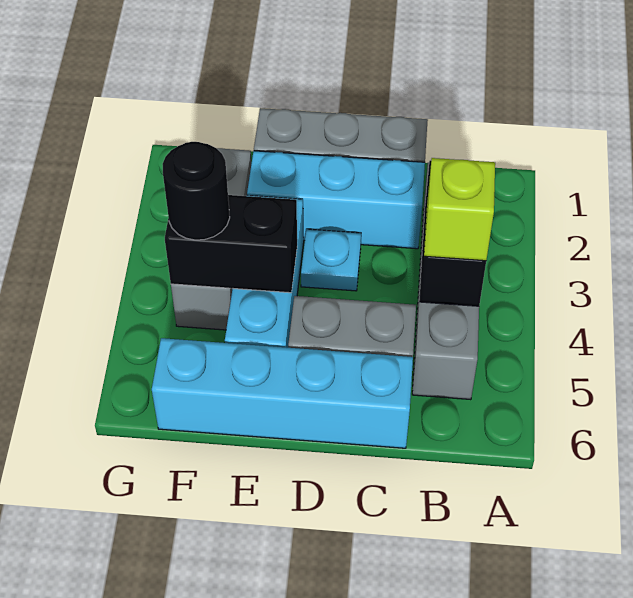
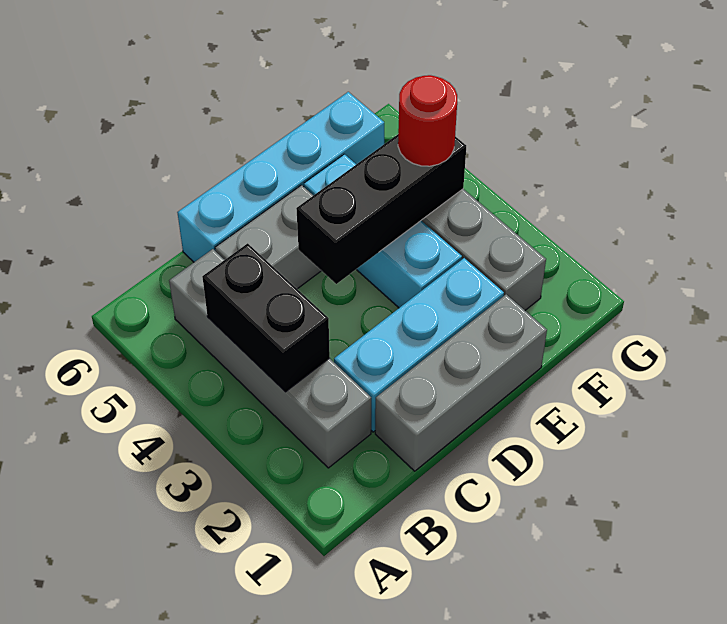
lime brick B4 level 3 -> none
cyan plate D3 level 1 -> none
black brick E4:F4 level 2 -> black brick D4:F4 level 2
black round brick F4 level 3 -> red round brick F4 level 3

